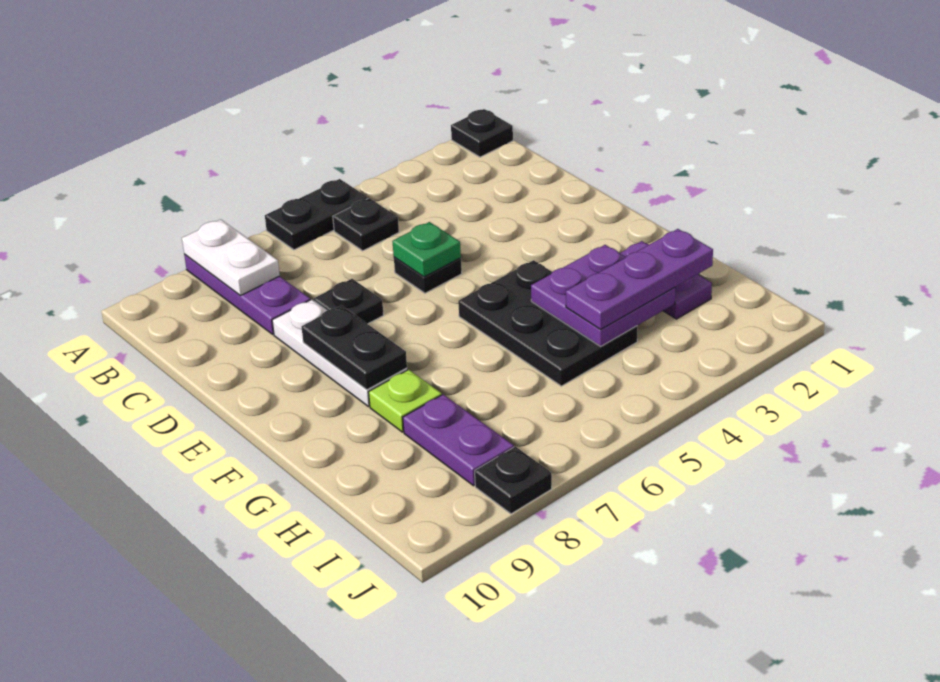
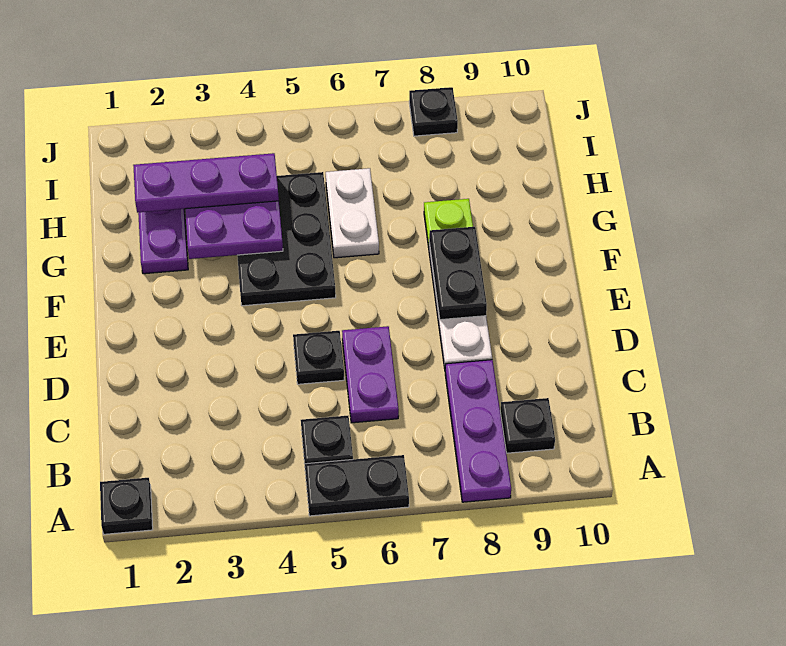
white plate A8:B8 level 2 -> white plate G6:H6 level 1
green plate D5 level 2 -> none
black plate D7 level 1 -> black plate B9 level 1
purple plate H8:I8 level 1 -> purple plate C6:D6 level 1

